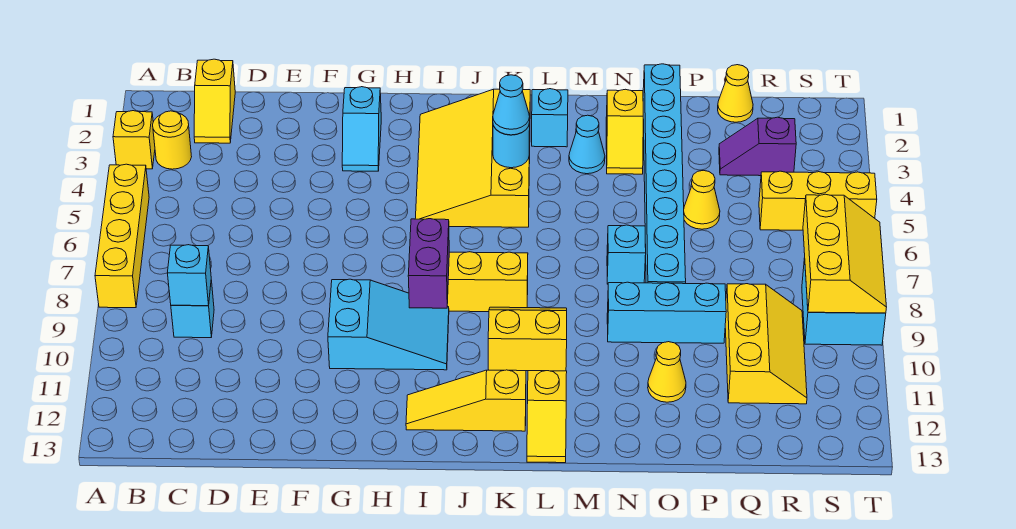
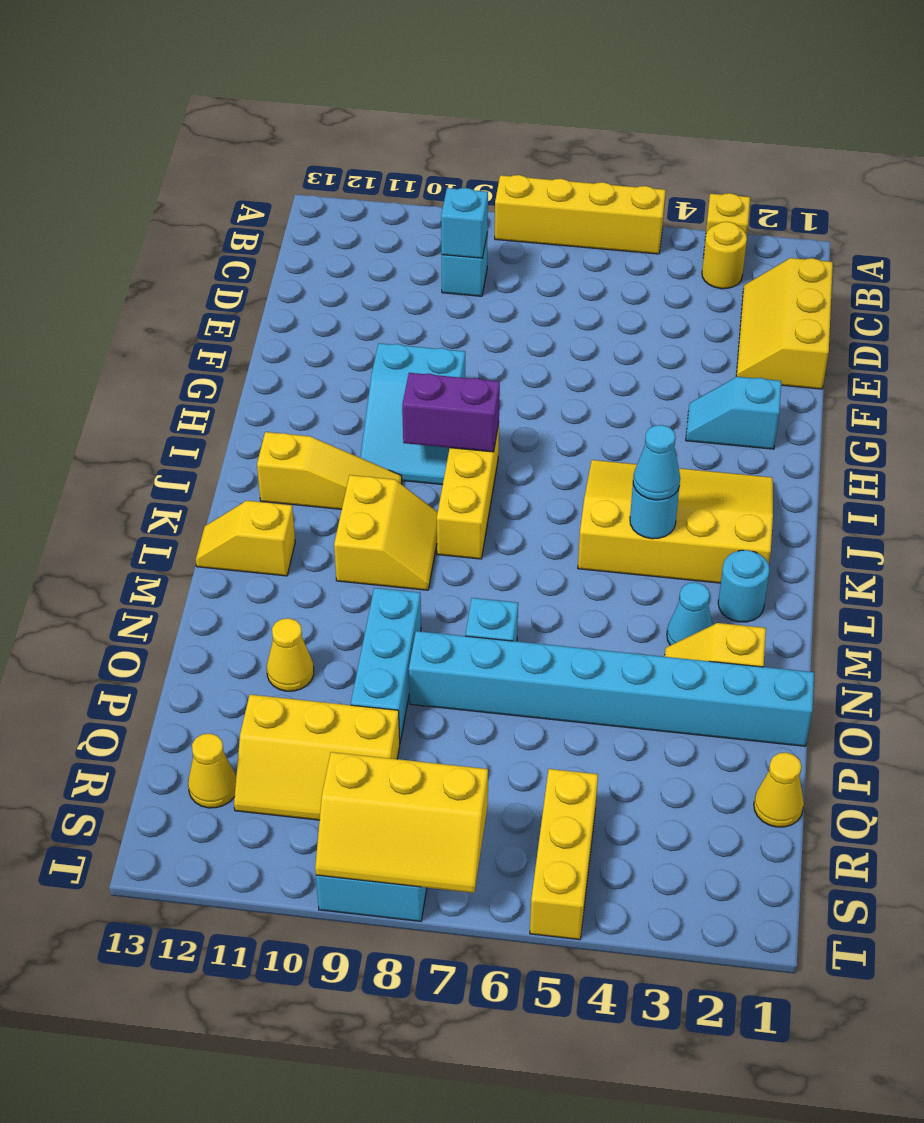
yellow slope C1:C2 level 1 top 1 -> yellow slope C1:E2 level 1 top 1
yellow slope I12:K12 level 1 top K -> yellow slope J10:J12 level 1 top 12
cyan brick L2 level 1 -> cyan round brick L2 level 1
yellow cone P5 level 1 -> yellow cone R12 level 1
purple slope Q3:R3 level 1 top R -> none

